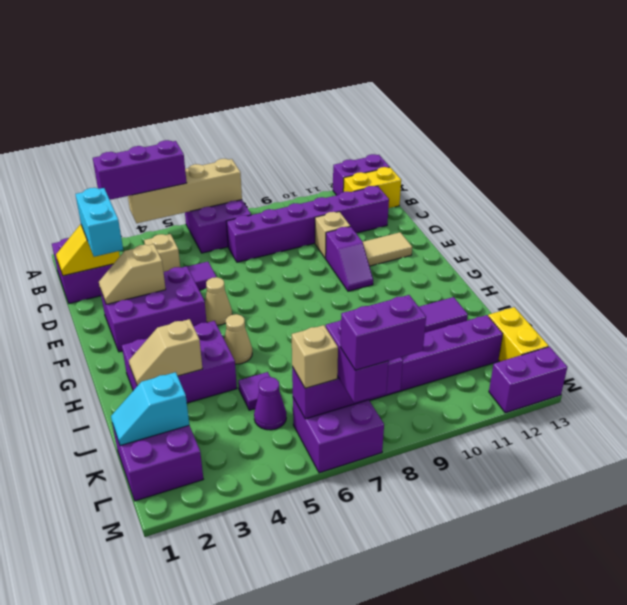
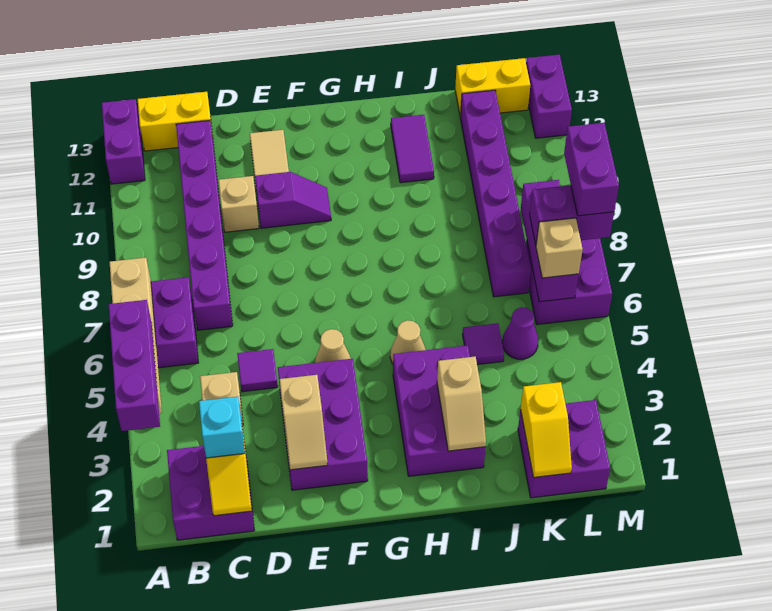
yellow brick B12:B13 level 1 -> yellow brick B13:C13 level 1
cyan brick C2:D2 level 3 -> cyan brick C2 level 3
cyan slope K1:K2 level 2 top 2 -> yellow slope K1:K2 level 2 top 2

